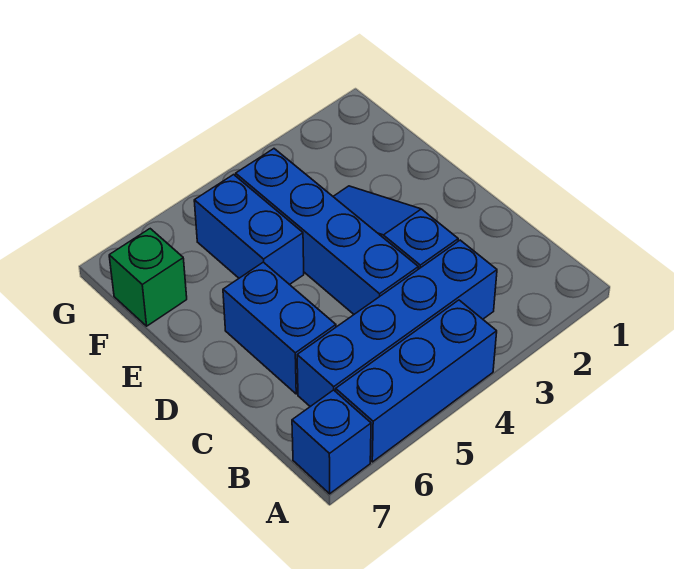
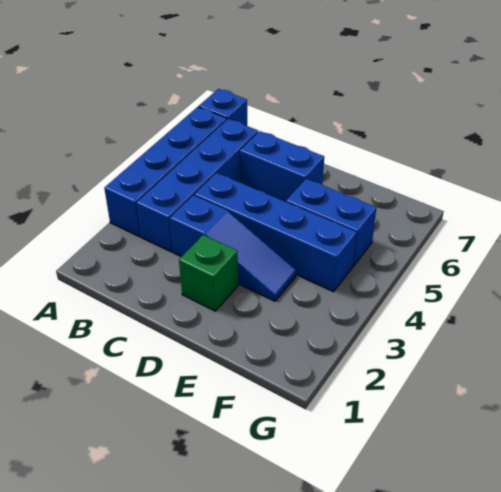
blue brick A4:A6 level 1 -> blue brick A3:A6 level 1
green brick F7 level 1 -> green brick D2 level 1

